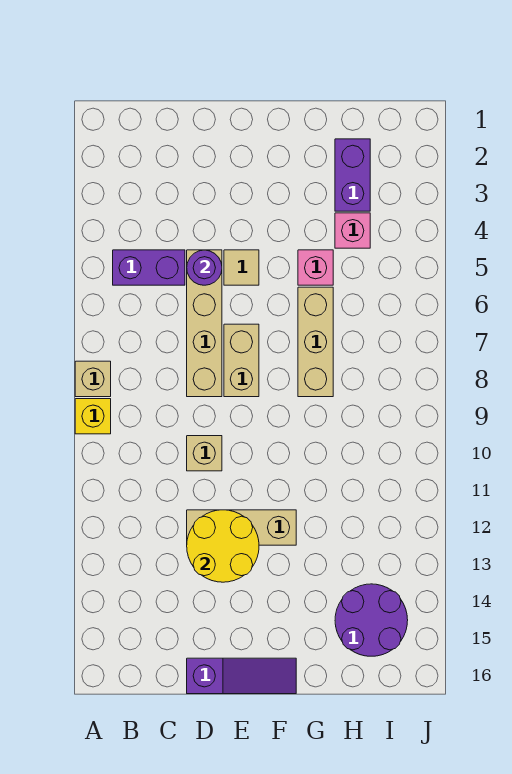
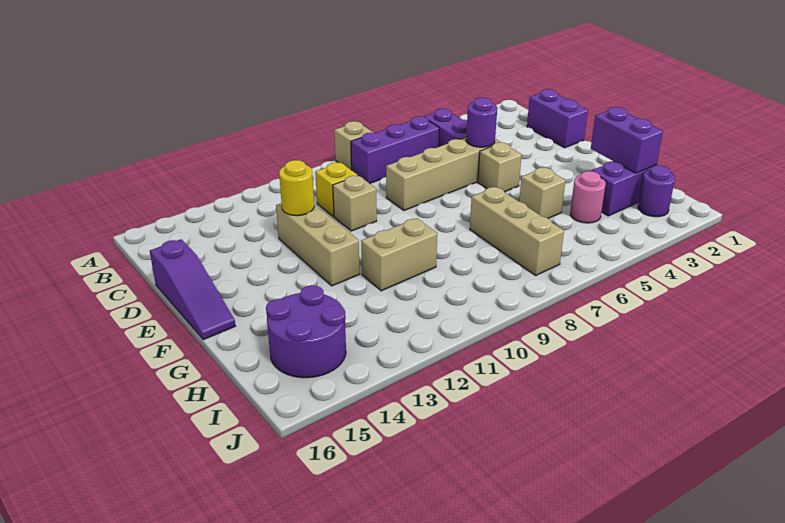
yellow brick A9 level 1 -> yellow brick C10 level 1
none -> purple brick B6:B8 level 1
none -> purple brick C1:D1 level 1
yellow round brick D12:E13 level 2 -> yellow round brick D12 level 2
tan tile E5 level 1 -> tan brick E5 level 1
tan brick E7:E8 level 1 -> tan brick G10:G11 level 1
none -> purple brick G2:H2 level 2
pink brick G5 level 1 -> tan brick G5 level 1
tan brick G6:G8 level 1 -> tan brick G7:I7 level 1
pink brick H4 level 1 -> pink round brick H4 level 1
none -> purple round brick I2 level 1

